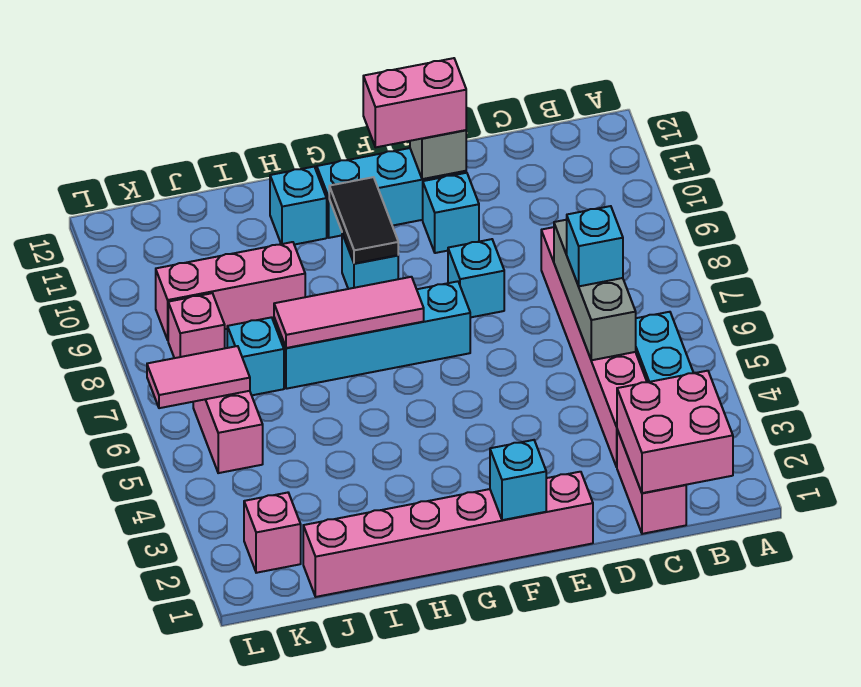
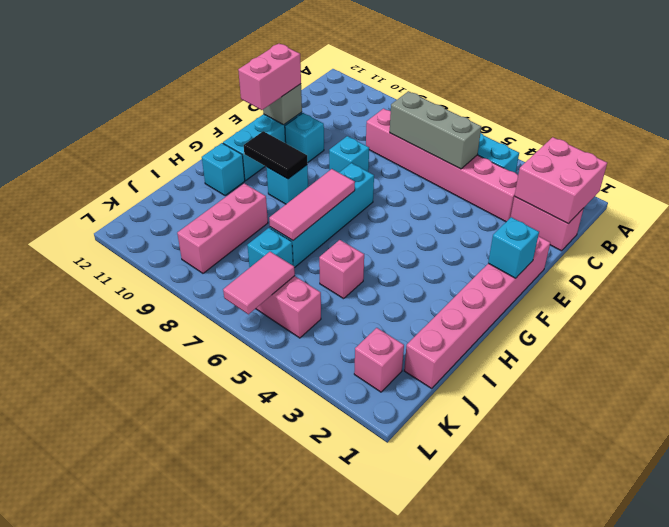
cyan brick C6 level 3 -> none
pink brick K8 level 1 -> pink brick I5 level 1

